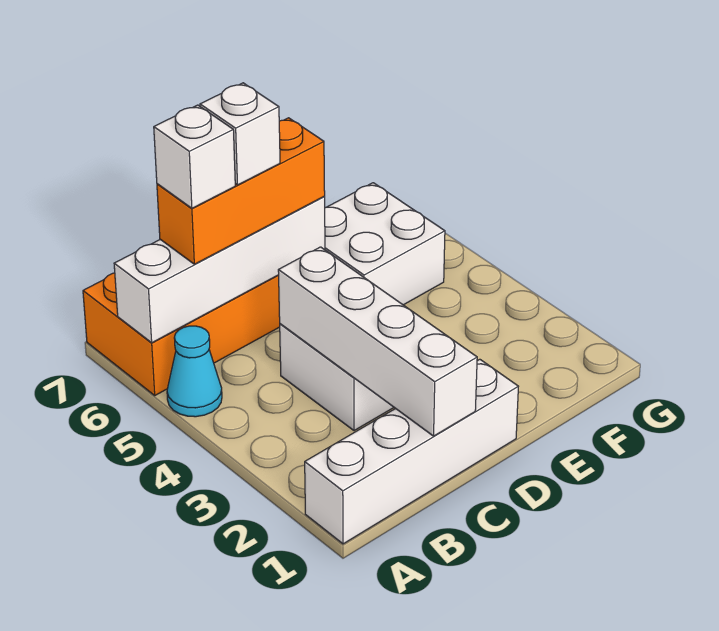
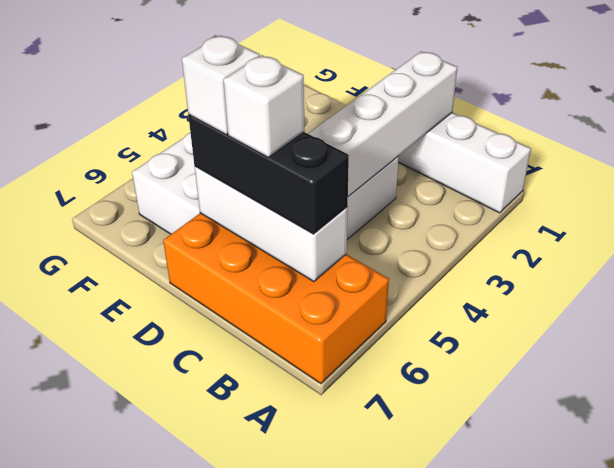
cyan cone A5 level 1 -> none
white brick A6:D6 level 2 -> white brick B6:D6 level 2
orange brick B6:D6 level 3 -> black brick B6:D6 level 3
white brick B6 level 4 -> white brick D6 level 4

